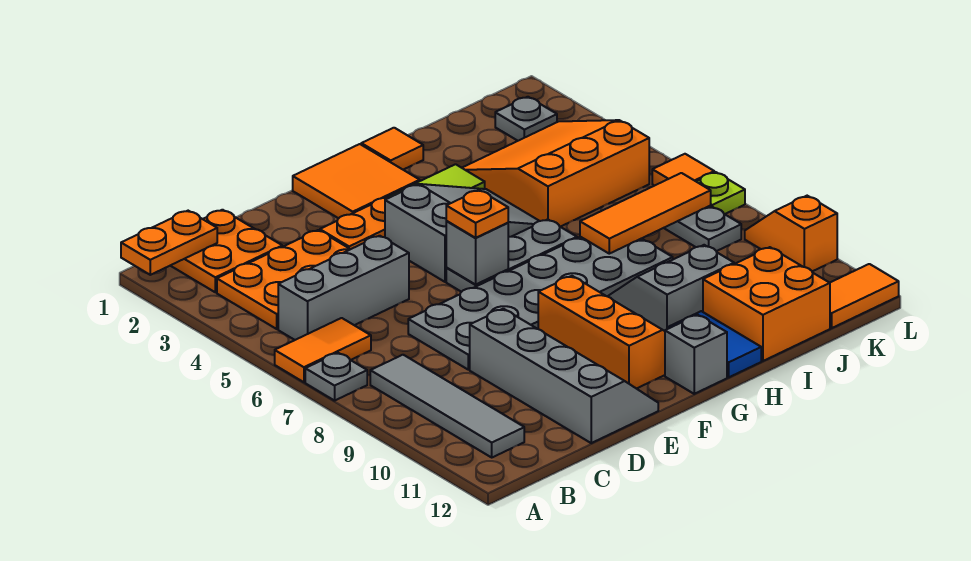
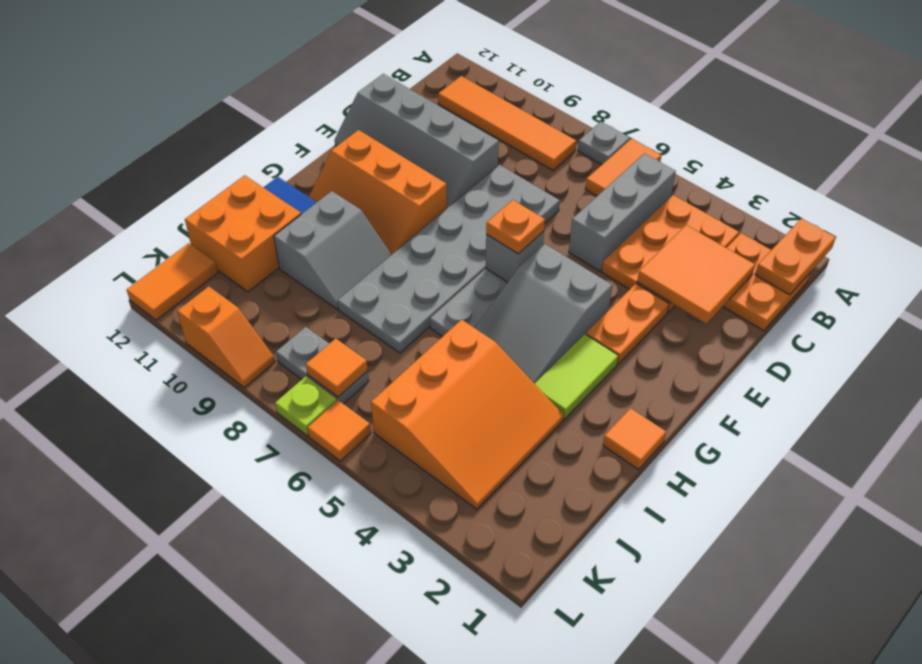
grey tile B8:B11 level 1 -> orange tile B8:B11 level 1
orange tile F1:G2 level 1 -> orange tile C2:D3 level 2
grey brick G12 level 1 -> none
orange tile I7:K7 level 2 -> orange tile K7 level 2
grey plate K2 level 1 -> none

